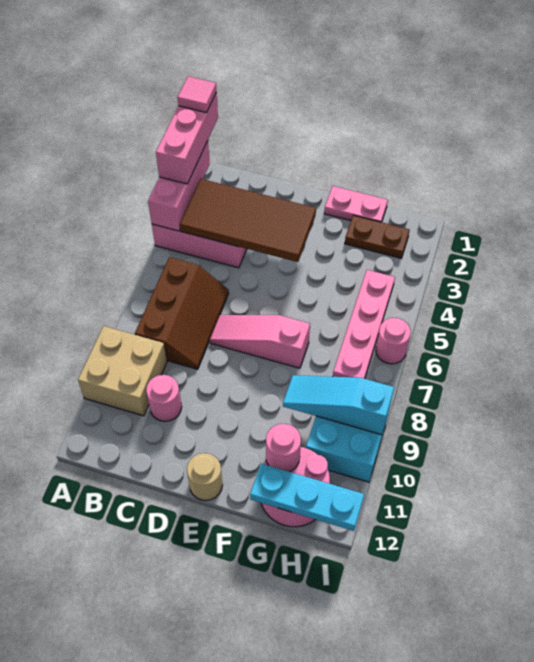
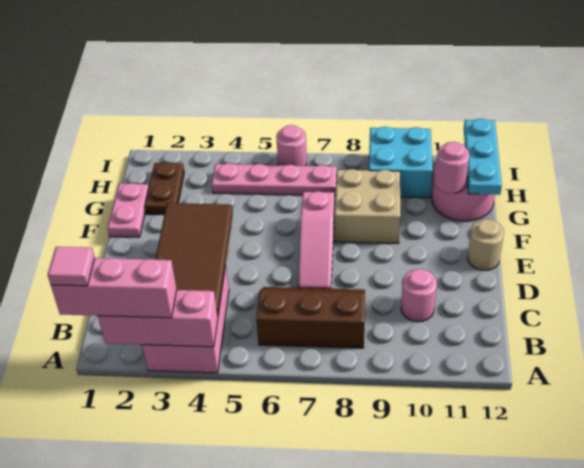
tan brick A9:B10 level 1 -> tan brick F8:G9 level 1
cyan slope G9:I9 level 2 top I -> none

